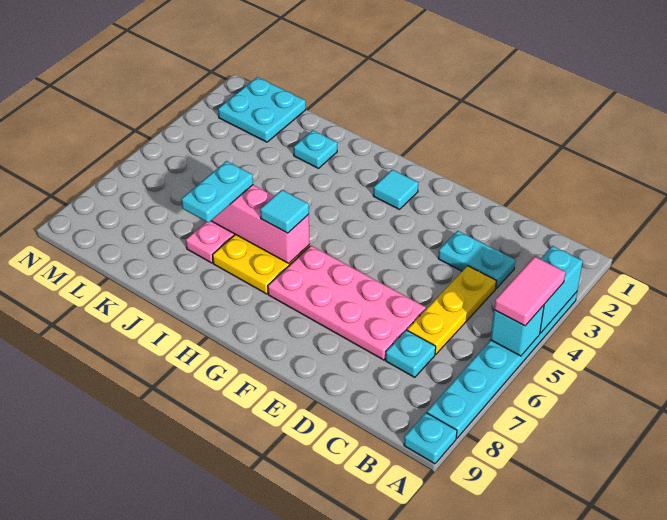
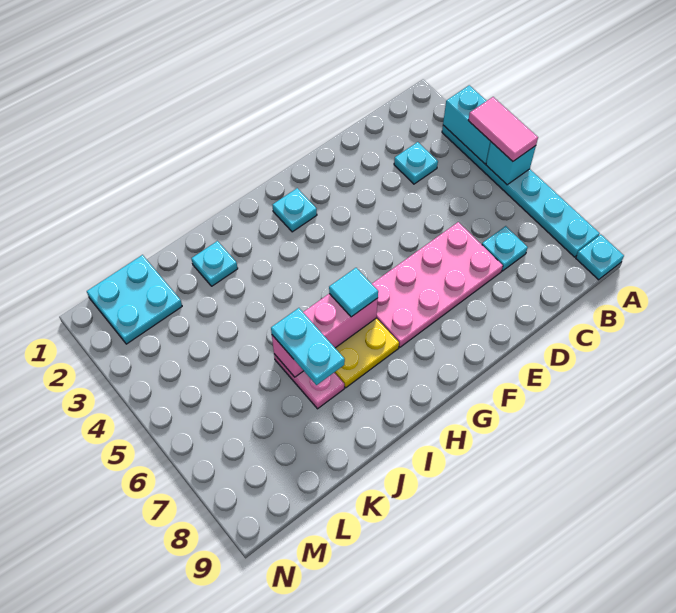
cyan plate C3:D3 level 1 -> cyan plate C3 level 1
yellow plate C4:C6 level 1 -> none
cyan tile G2 level 1 -> cyan plate G2 level 1

